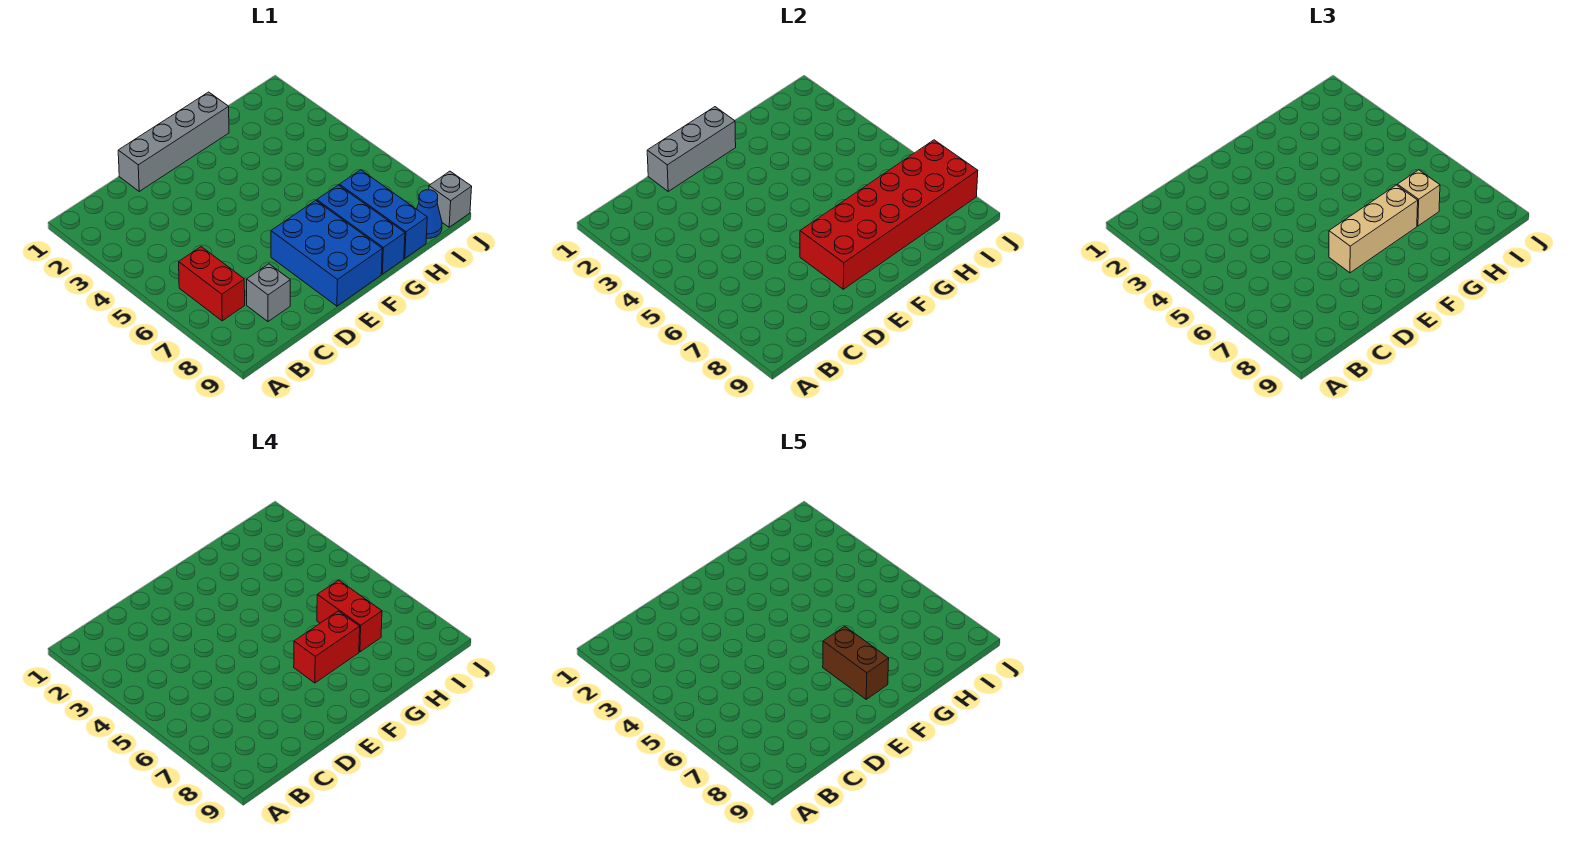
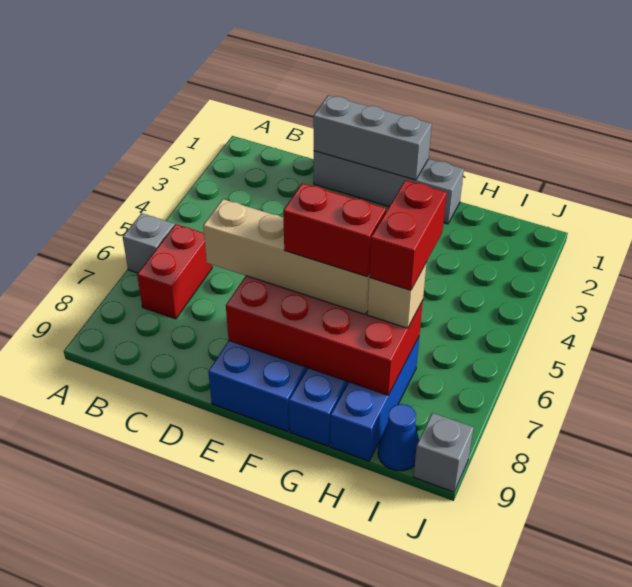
grey brick C8 level 1 -> grey brick A6 level 1
red brick E7:J8 level 2 -> red brick E7:H8 level 2
tan brick E7:G7 level 3 -> tan brick D7:G7 level 3
brown brick F7:F8 level 5 -> none

